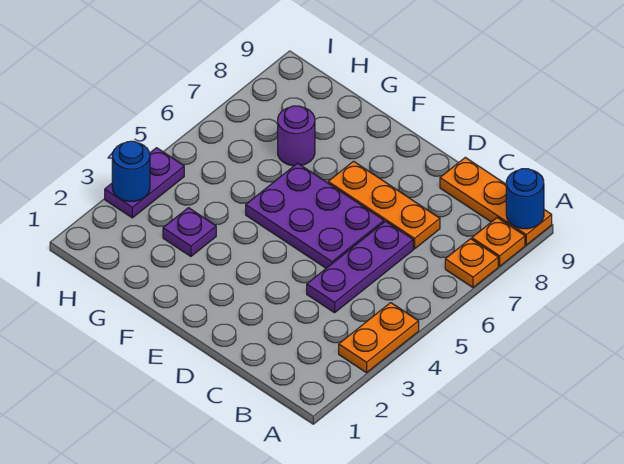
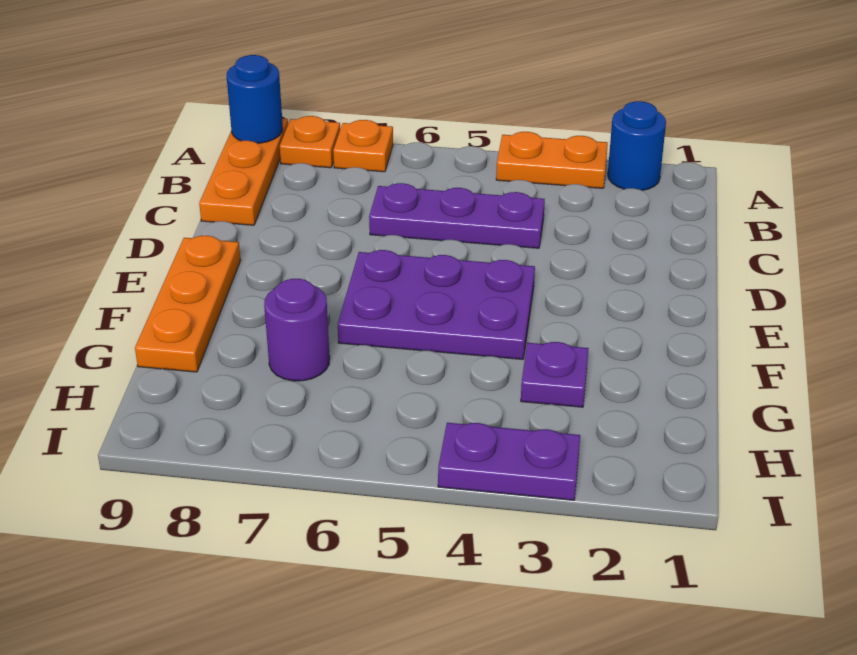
orange plate C7:E7 level 1 -> orange plate E9:G9 level 1
purple plate D5:F6 level 1 -> purple plate E4:F6 level 1
blue round brick I3 level 2 -> blue round brick A2 level 1

